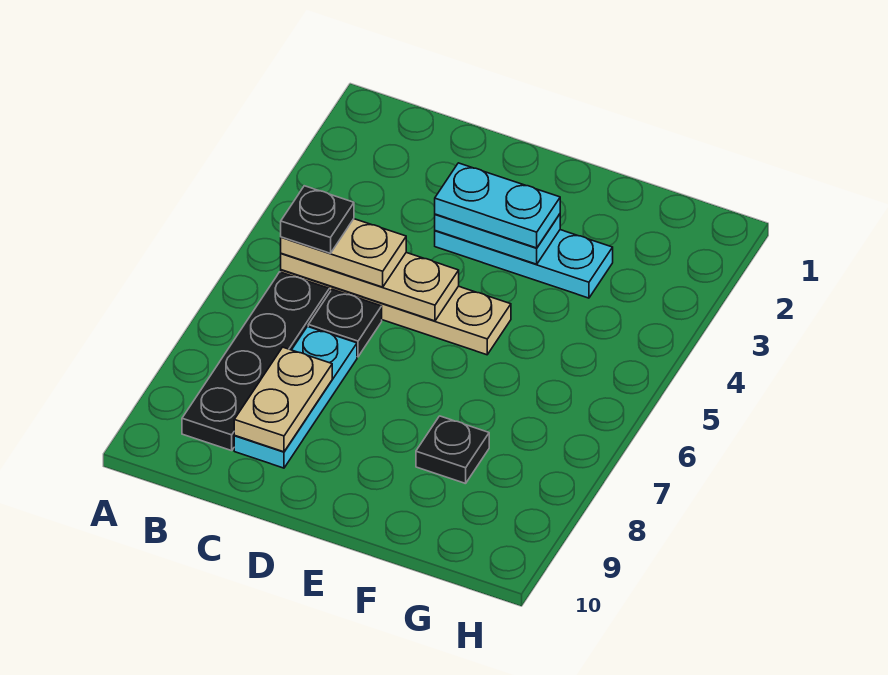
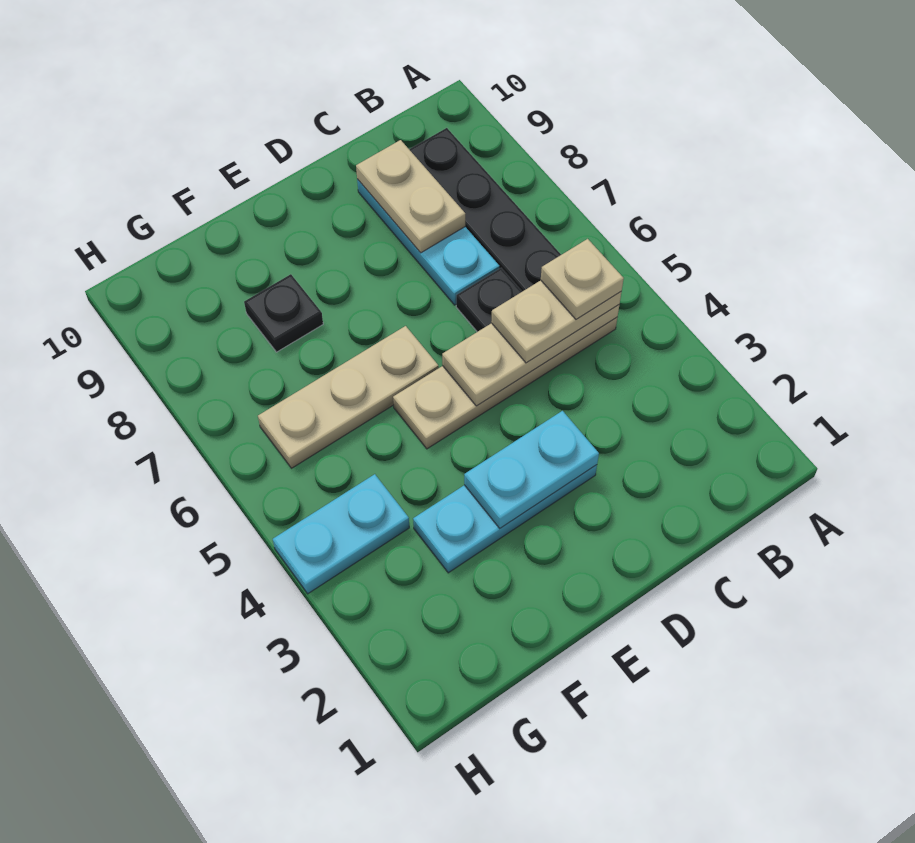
black plate B5 level 4 -> tan plate B5 level 4
cyan plate D3:E3 level 3 -> cyan plate G4:H4 level 1
none -> tan plate E6:G6 level 1

